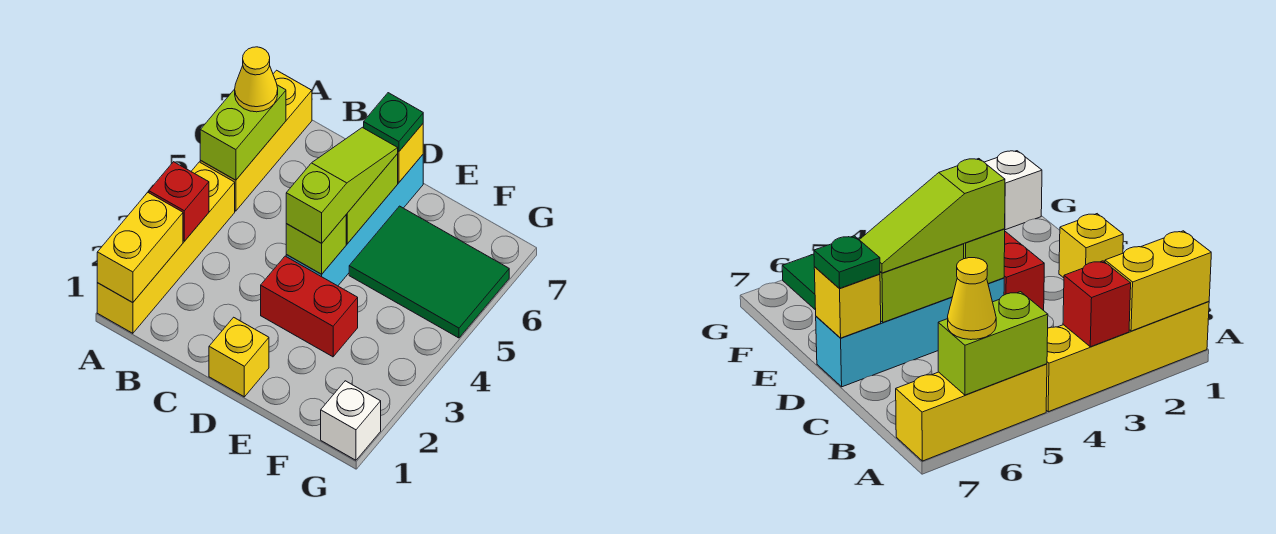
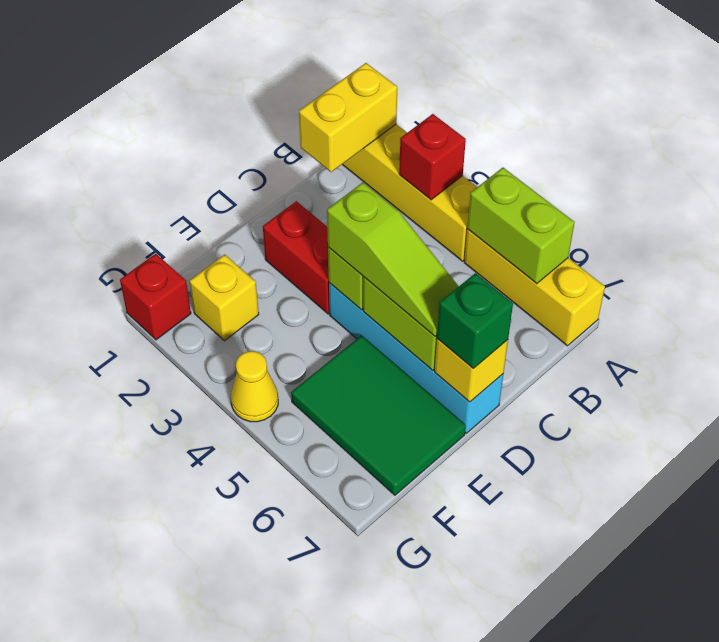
yellow brick A1:A2 level 2 -> yellow brick A1:B1 level 2
yellow cone A6 level 3 -> yellow cone G4 level 1
yellow brick D1 level 1 -> yellow brick F2 level 1
red brick D3:E3 level 1 -> red brick D2:D3 level 1
green plate D7 level 3 -> green brick D7 level 3
green tile E5:G6 level 1 -> green tile E5:F7 level 1
white brick G1 level 1 -> red brick G1 level 1

